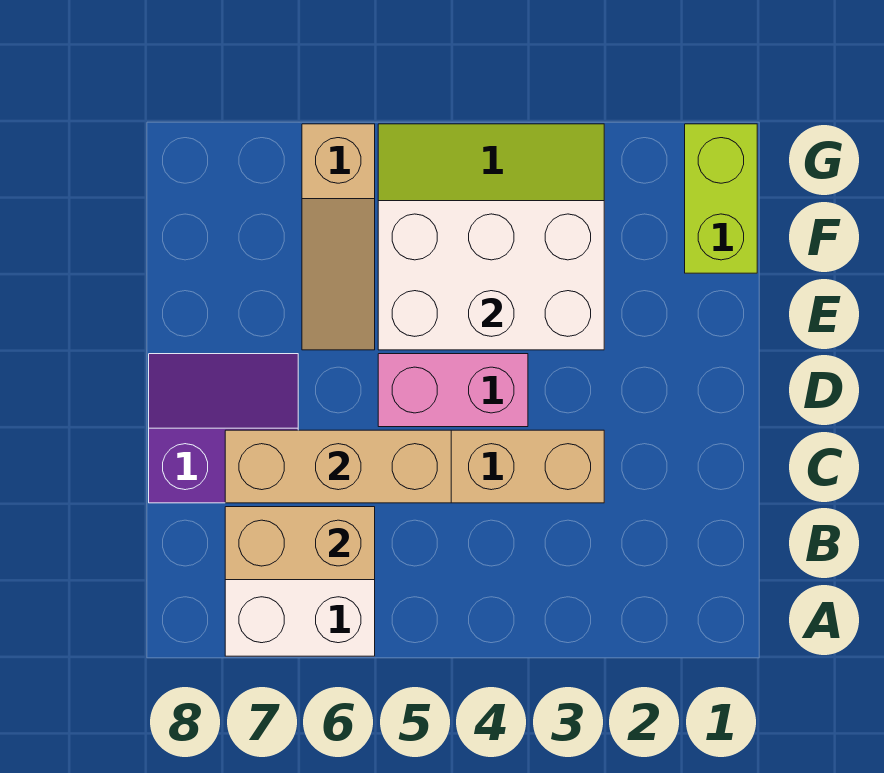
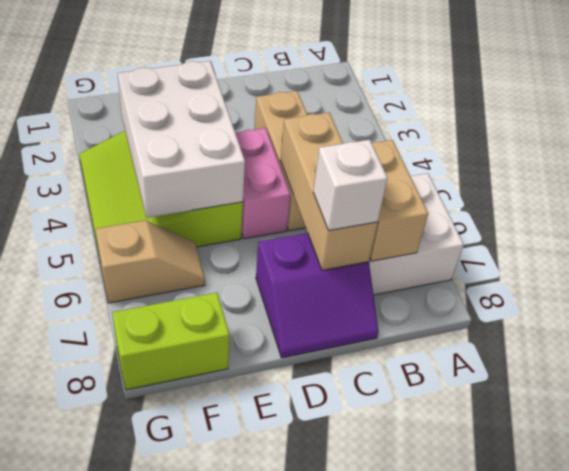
purple slope C7:D8 level 1 top C -> purple slope C7:D8 level 1 top 7
none -> white brick C7 level 3
tan slope E6:G6 level 1 top G -> tan slope F6:G6 level 1 top G
lime brick F1:G1 level 1 -> lime brick F8:G8 level 1

